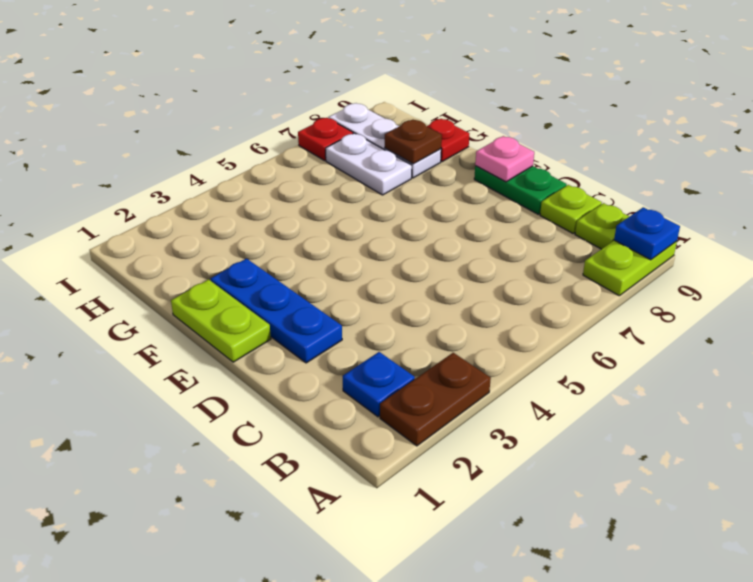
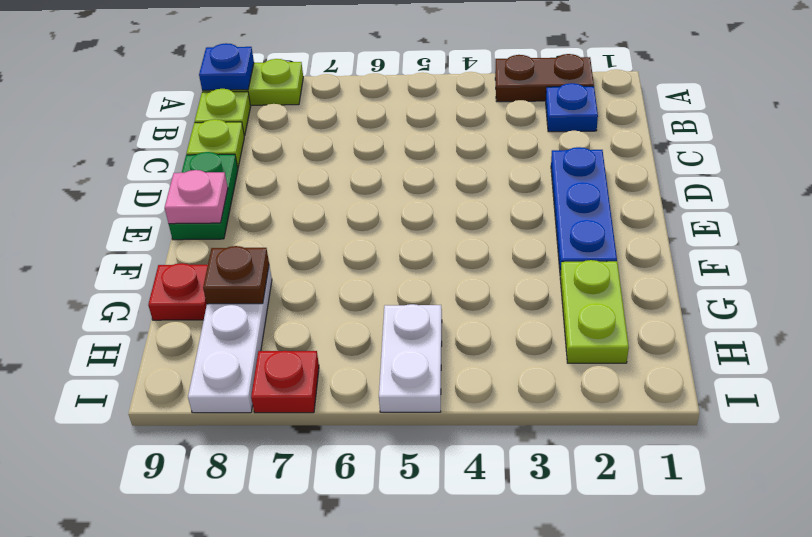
lime plate E1:F1 level 1 -> lime plate G2:H2 level 1
white plate G7:H7 level 1 -> white plate H5:I5 level 1

